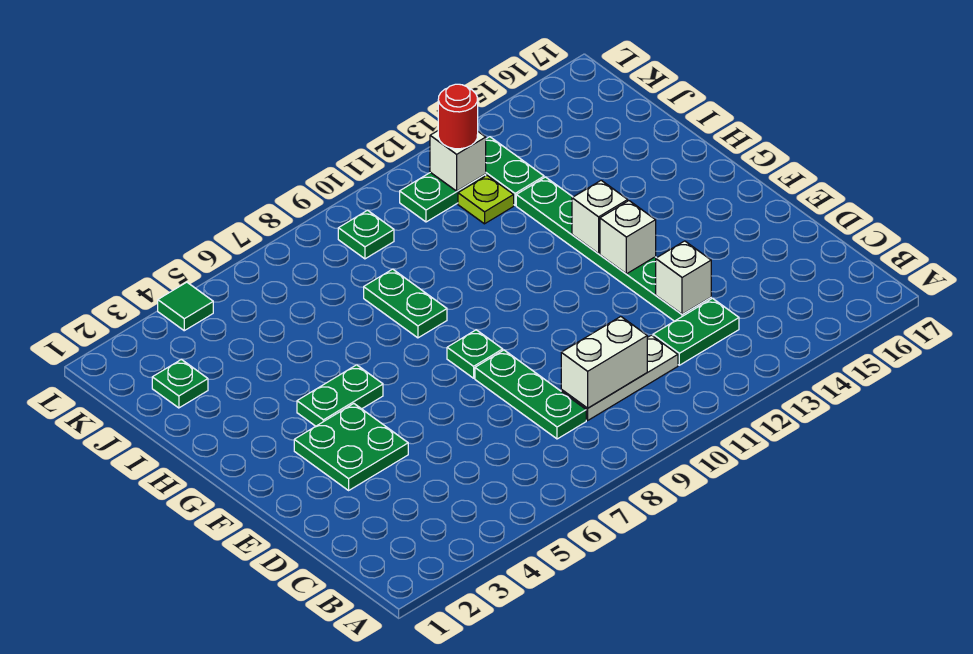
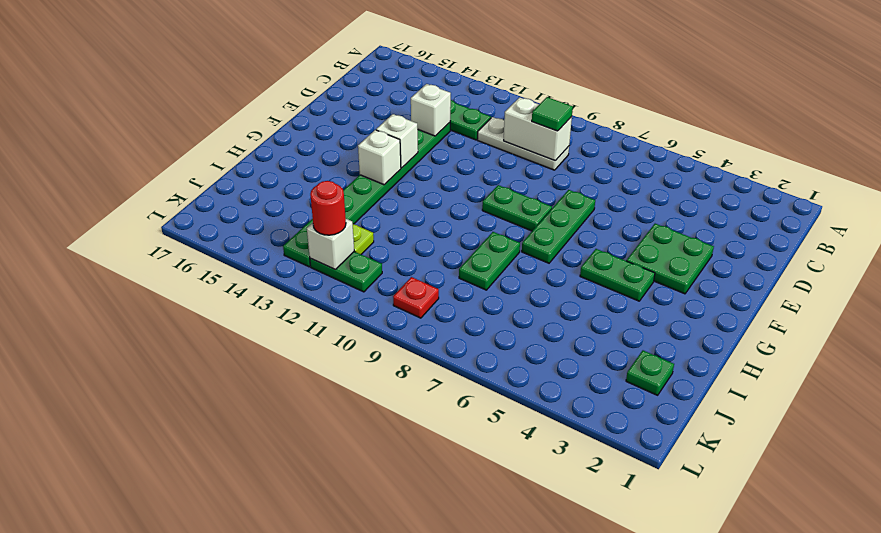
green plate C8:E8 level 1 -> green plate E7:G7 level 1
green plate F8 level 1 -> green plate F8:F9 level 1
green plate K9 level 1 -> red plate K9 level 1
green tile L4 level 1 -> green tile C9 level 3

